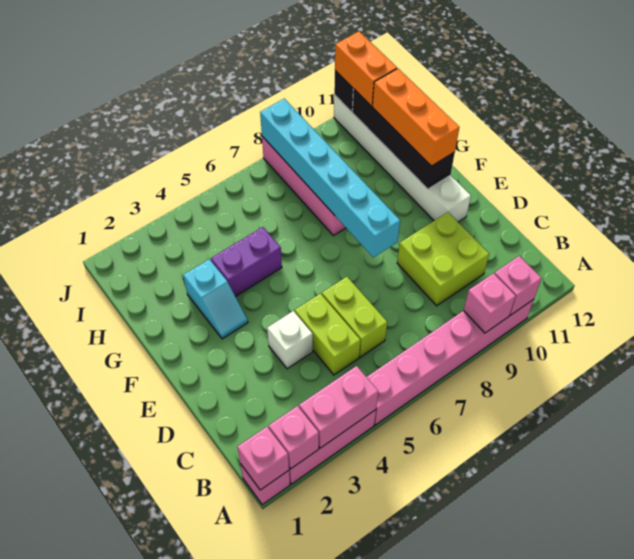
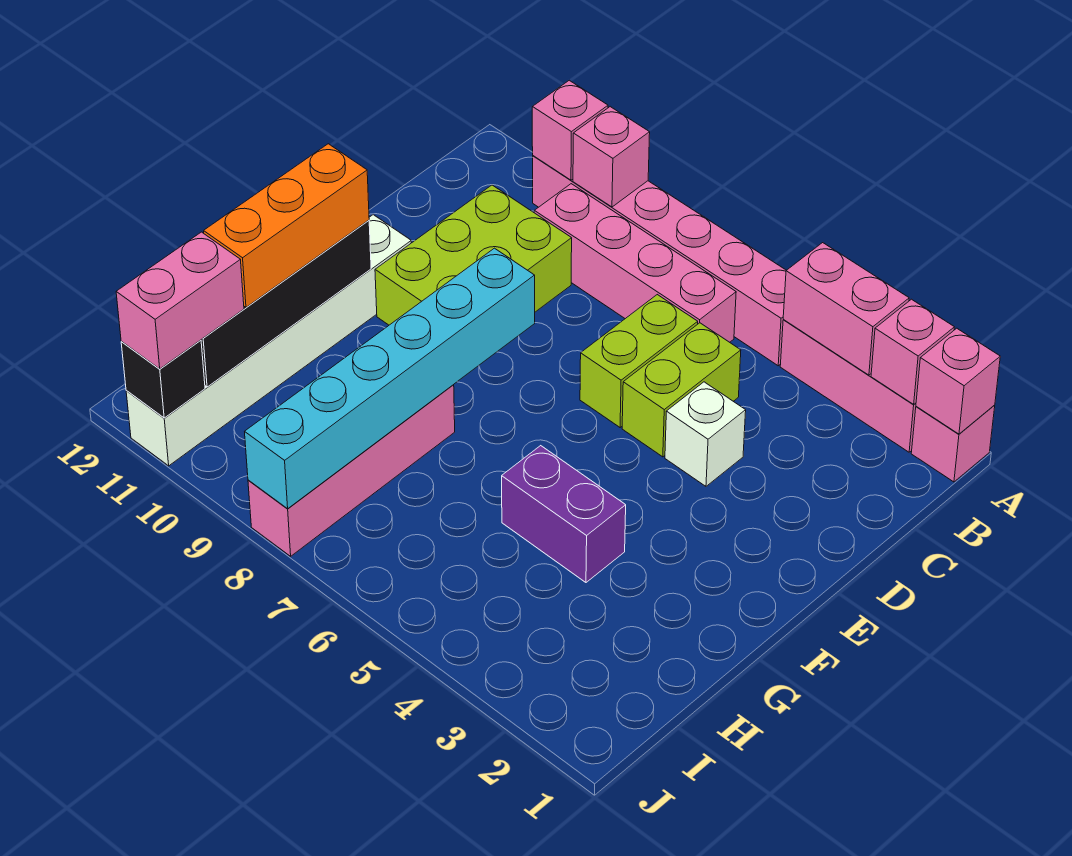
none -> pink brick B6:B9 level 1
lime brick C9:D10 level 1 -> lime brick C9:E10 level 1
cyan slope F3:G3 level 1 top G -> none
orange brick I11:J11 level 3 -> pink brick I11:J11 level 3

